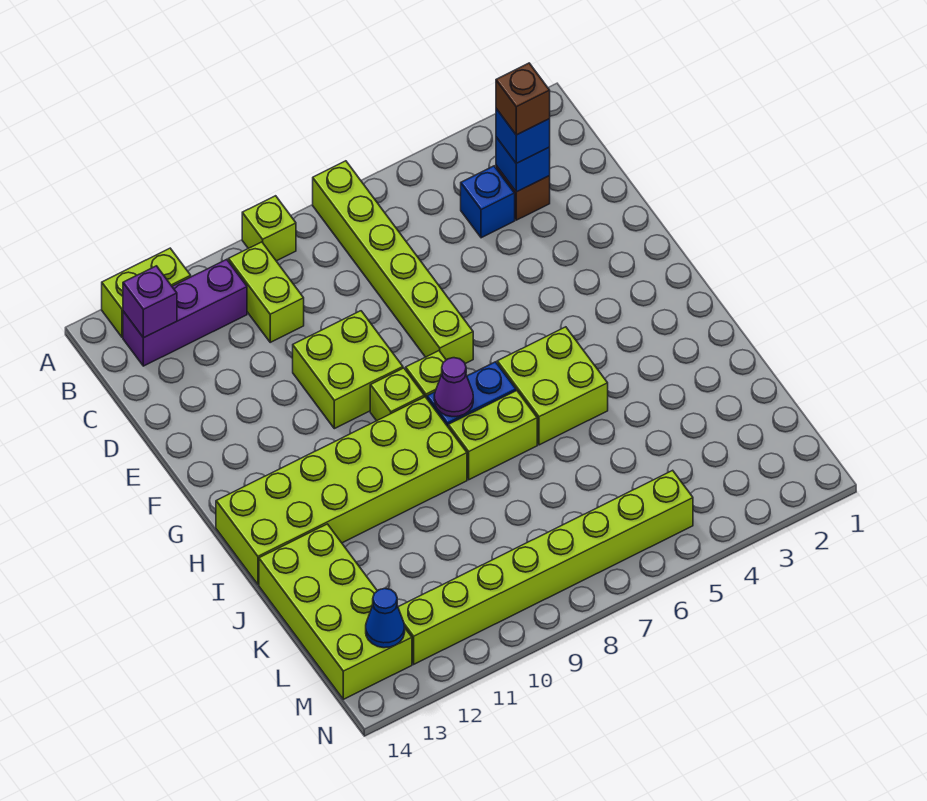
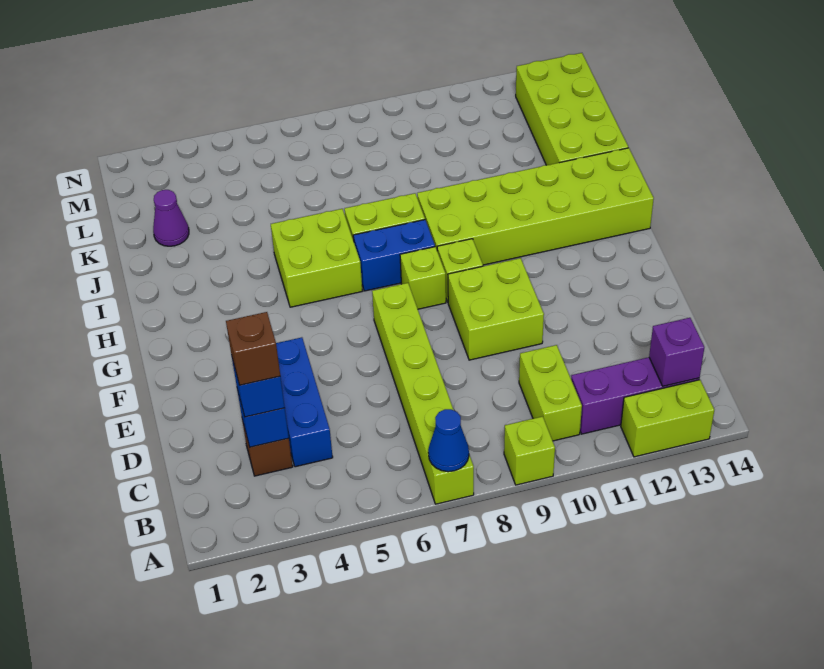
blue brick C4 level 1 -> blue brick C4:E4 level 1
purple cone H8 level 2 -> purple cone K2 level 1
lime brick M5:M12 level 1 -> none
blue cone M13 level 2 -> blue cone A7 level 2

